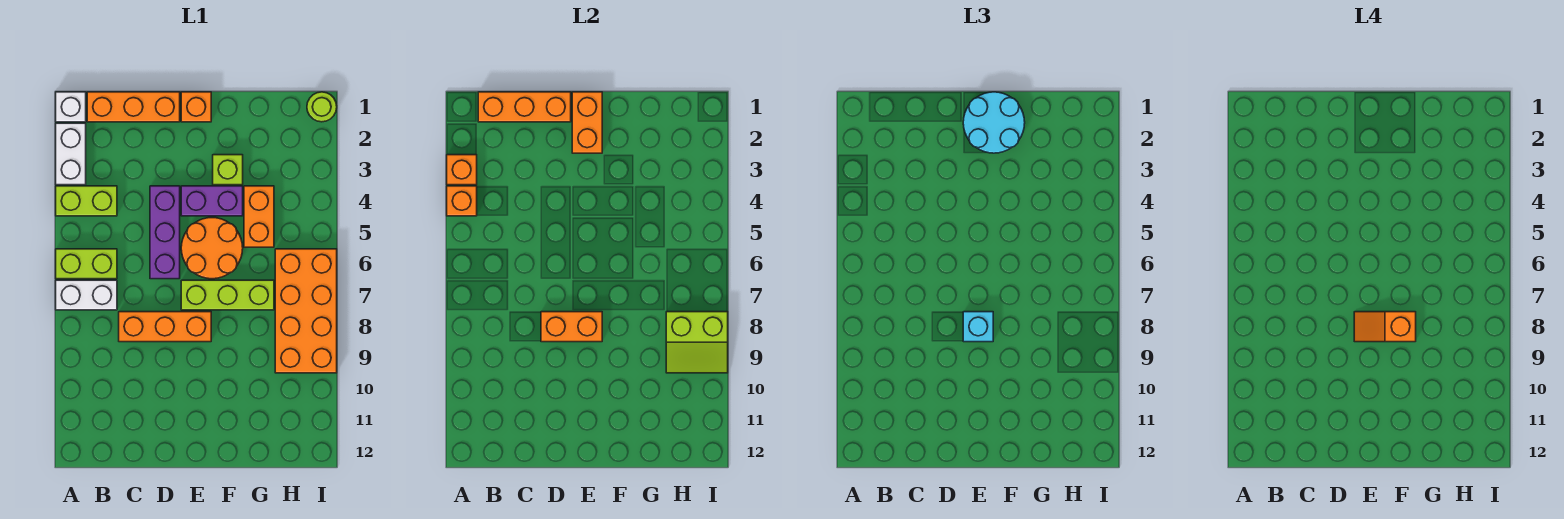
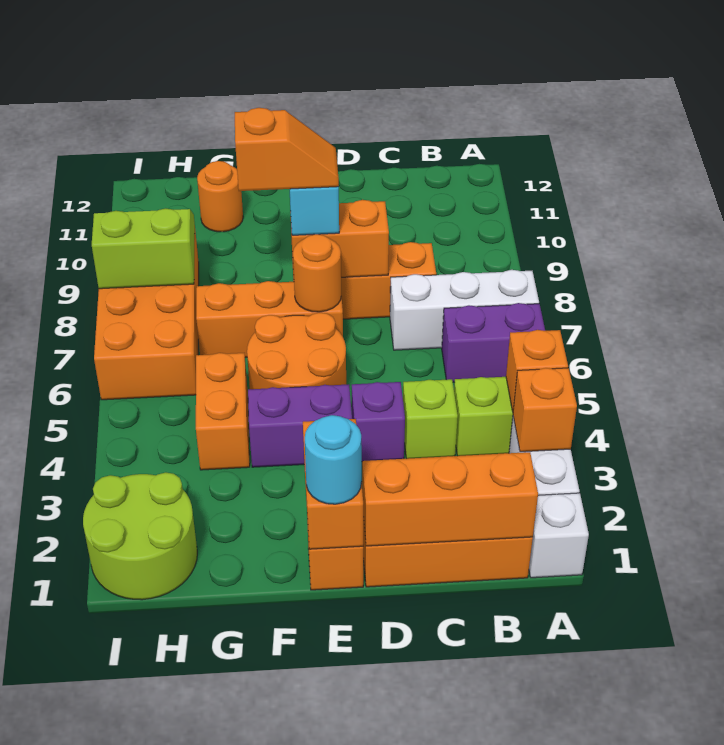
lime brick A6:B6 level 1 -> purple brick A6:B6 level 1
white brick A7:B7 level 1 -> white brick A7:C7 level 1
purple brick D4:D6 level 1 -> purple brick D4 level 1
cyan round brick E1:F2 level 3 -> cyan round brick E1 level 3
lime brick E7:G7 level 1 -> orange brick E7:G7 level 1
none -> orange round brick E7 level 2
lime brick F3 level 1 -> lime brick C4 level 1
none -> orange round brick G11 level 1
lime round brick I1 level 1 -> lime round brick H1:I2 level 1

